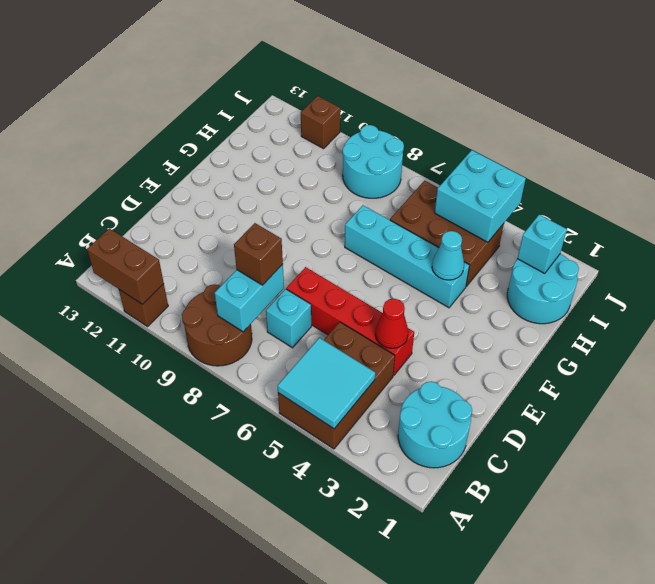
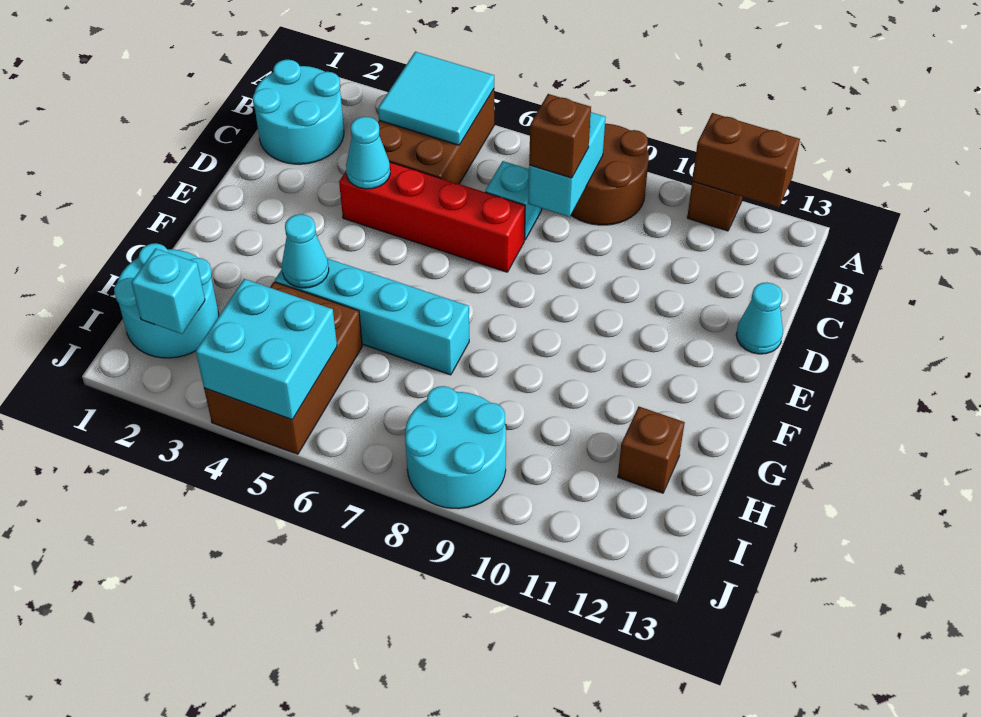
red cone D4 level 2 -> cyan cone D4 level 2
none -> cyan cone D13 level 1
brown brick H4:I6 level 1 -> brown brick H4:J5 level 1
brown brick J11 level 1 -> brown brick H12 level 1

